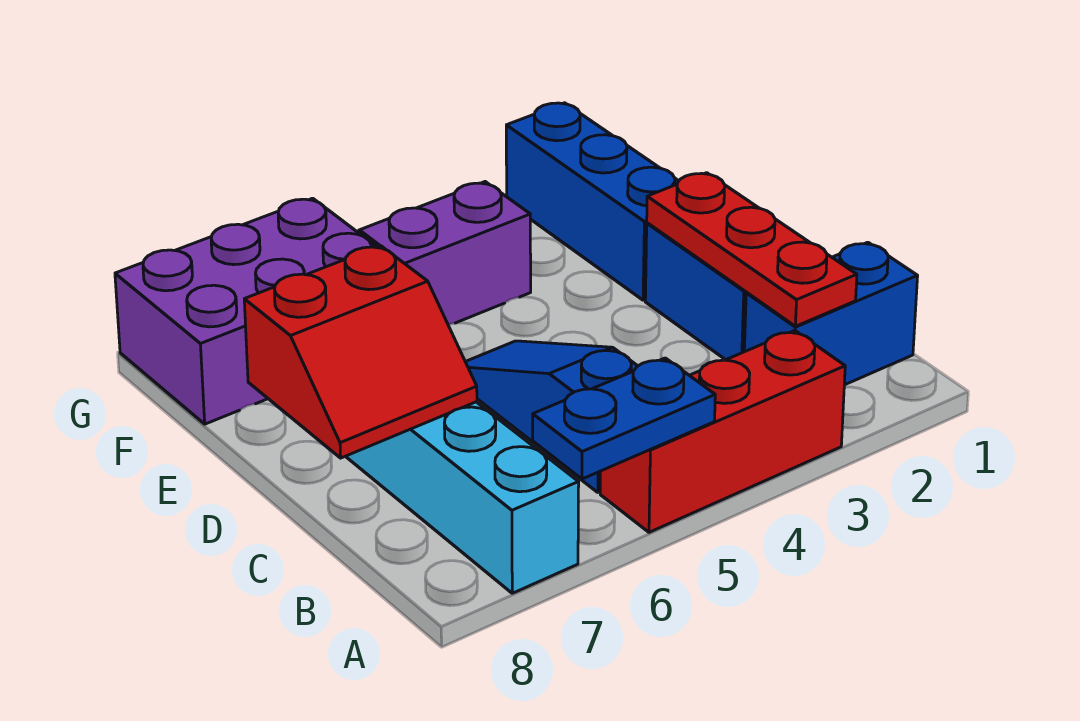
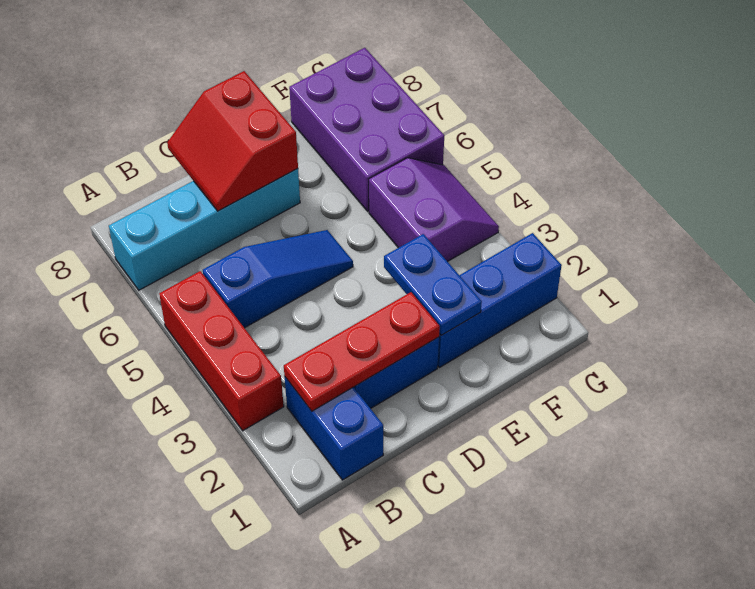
blue plate A5:A6 level 2 -> blue plate E2:E3 level 2

